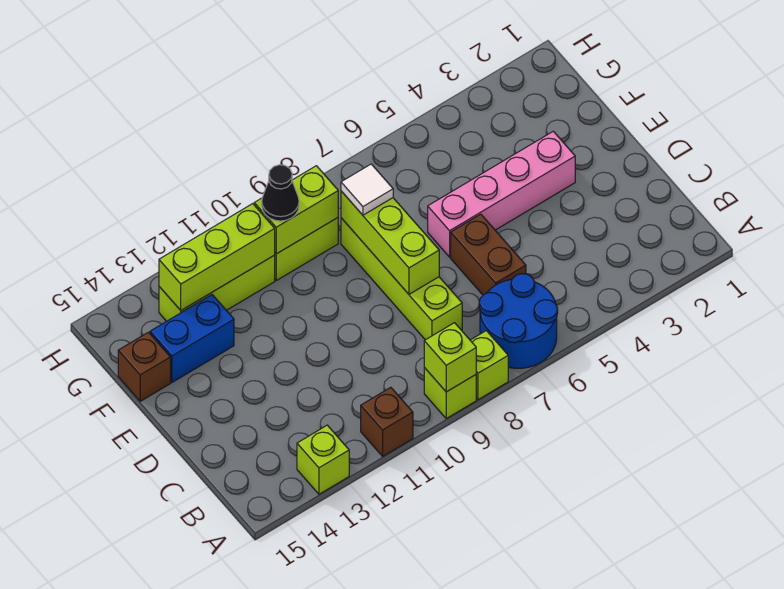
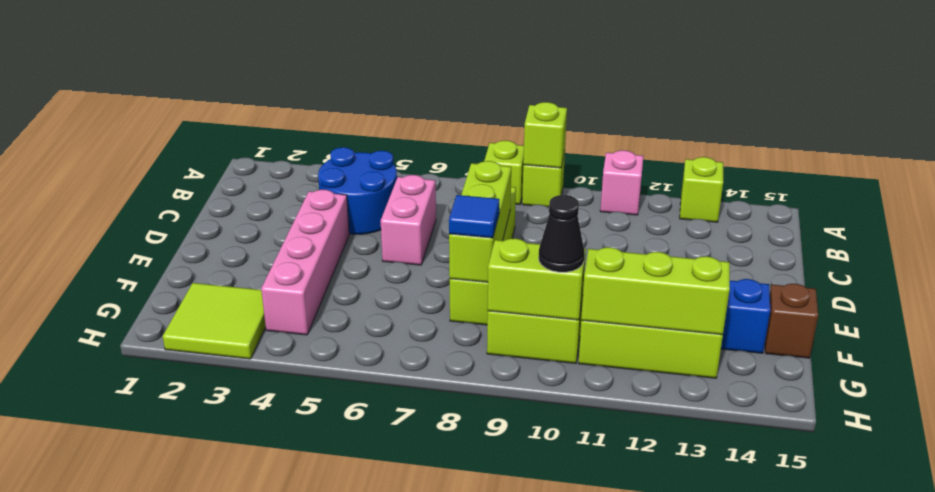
blue round brick A6:B7 level 1 -> blue round brick B4:C5 level 1
brown brick A11 level 1 -> pink brick A11 level 1
brown brick C6:D6 level 1 -> pink brick C6:D6 level 1
pink brick E3:E6 level 1 -> pink brick D4:G4 level 1
white tile F8 level 3 -> blue tile F8 level 3
none -> lime tile G2:H3 level 1

